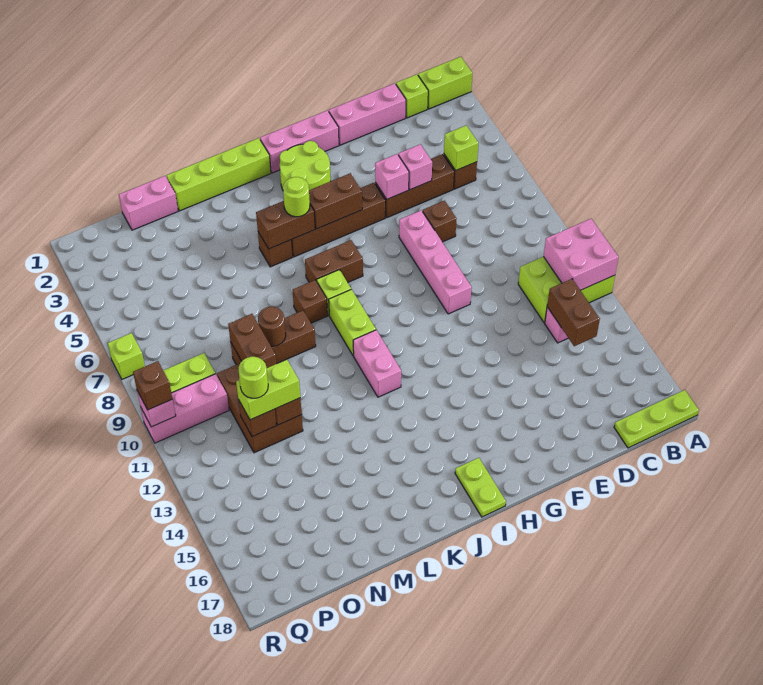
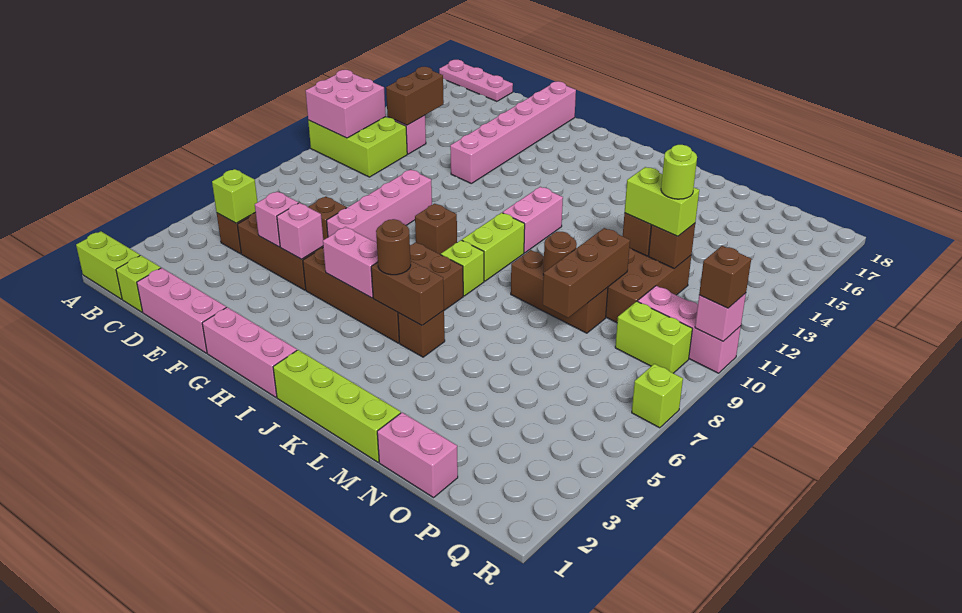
lime plate A18:C18 level 1 -> pink plate A18:C18 level 1
none -> pink brick F13:F18 level 1
lime round brick H2:I3 level 1 -> none
brown brick H5:I5 level 2 -> pink brick H5:I5 level 2
lime plate I17:I18 level 1 -> none
lime round brick J5 level 3 -> brown round brick J5 level 3
brown brick K8 level 1 -> brown brick H9 level 1
brown brick N9:N10 level 2 -> brown brick N8:N10 level 2

